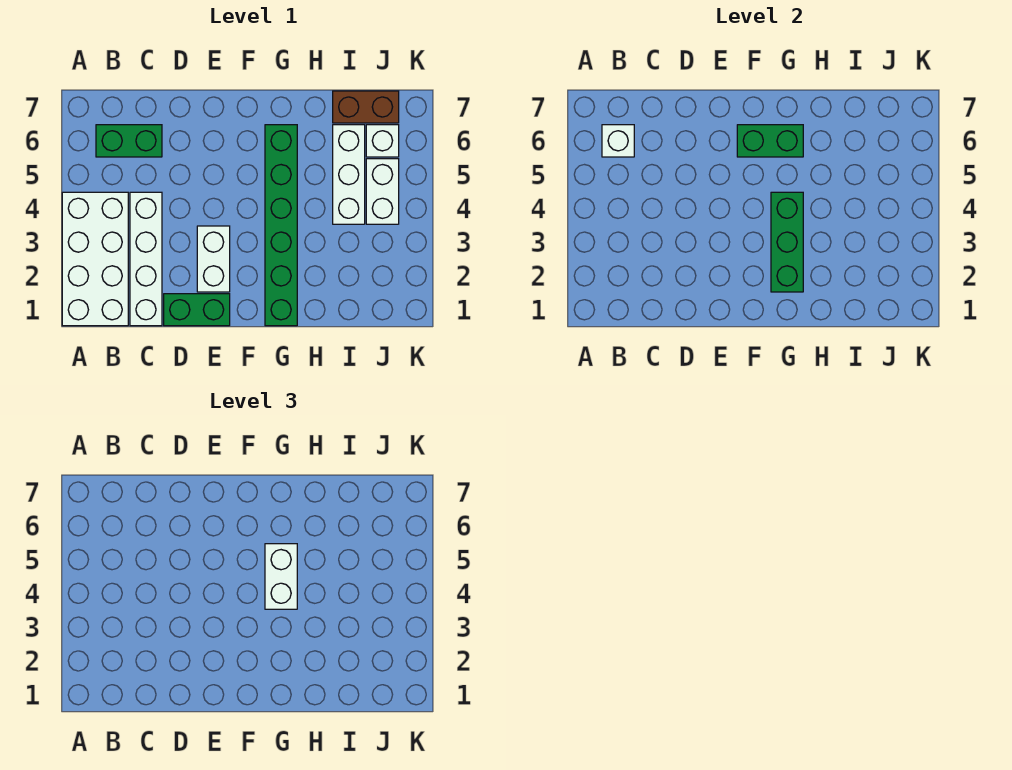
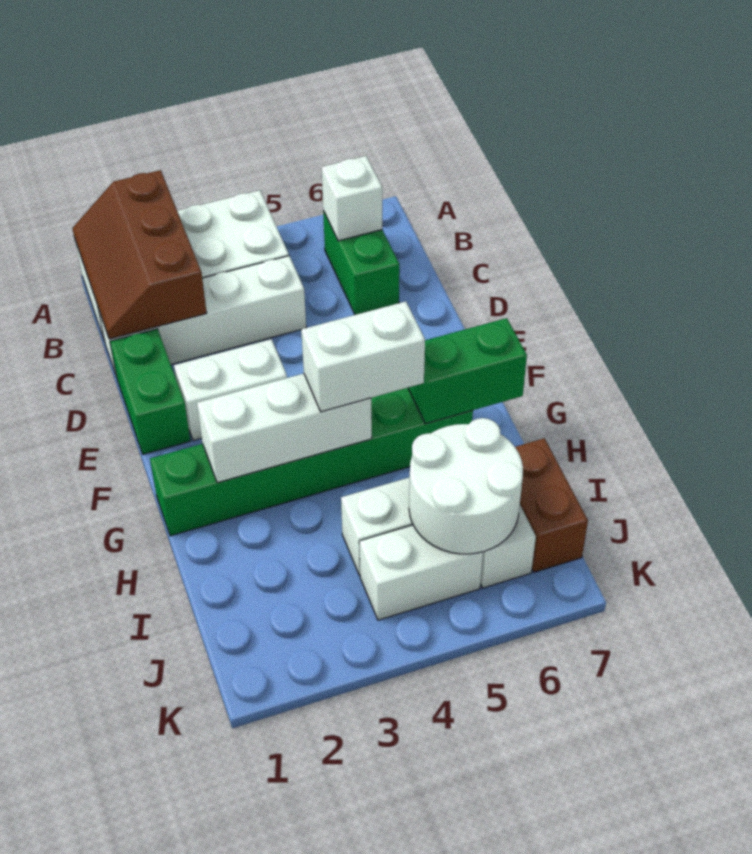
none -> brown slope A1:C2 level 2 top 2
green brick F6:G6 level 2 -> green brick G6:G7 level 2
green brick G2:G4 level 2 -> white brick G2:G4 level 2
none -> white round brick I5:J6 level 2

